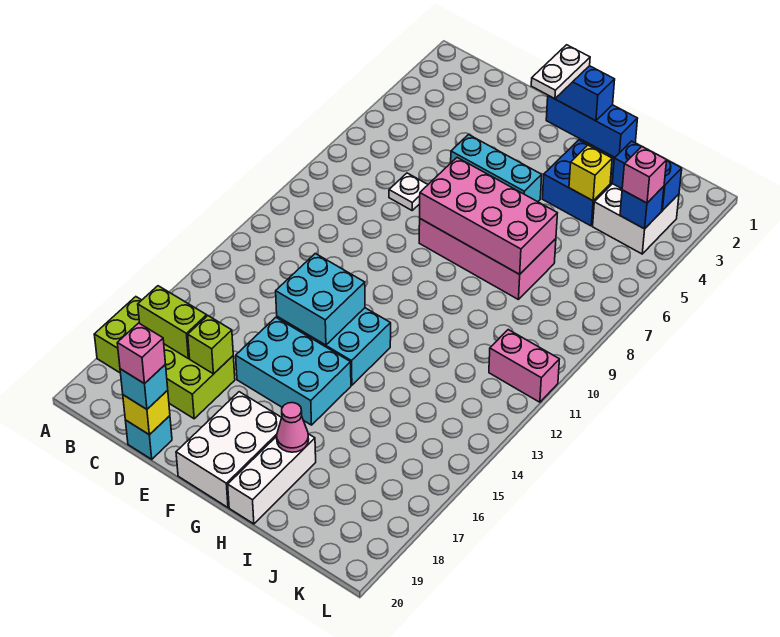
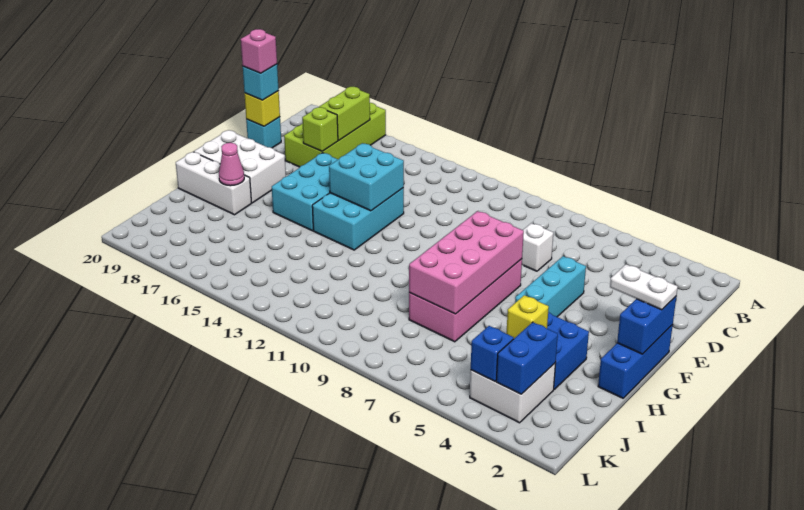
white plate D7 level 1 -> white brick D7 level 1
pink brick K4 level 3 -> none
pink brick K11:L11 level 1 -> none

